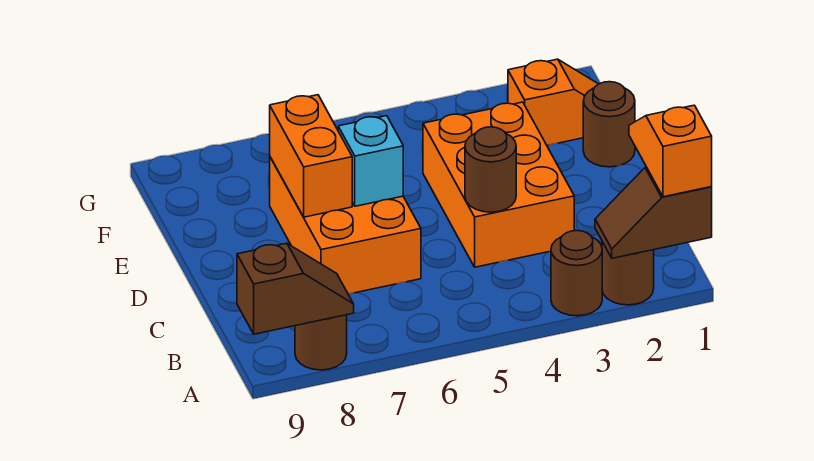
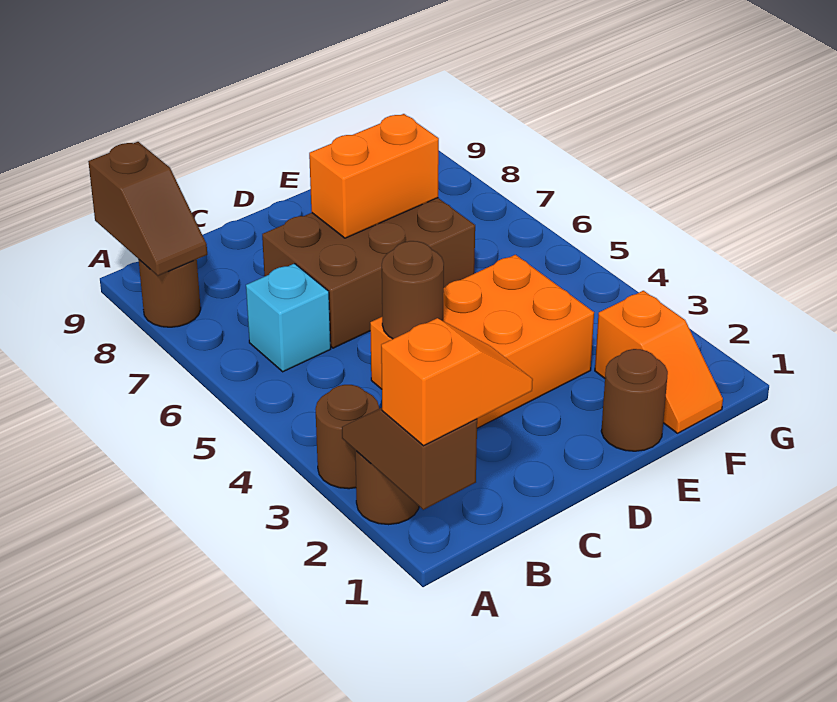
orange brick C6:E7 level 1 -> brown brick C6:E7 level 1
cyan brick D6 level 2 -> cyan brick B6 level 1

